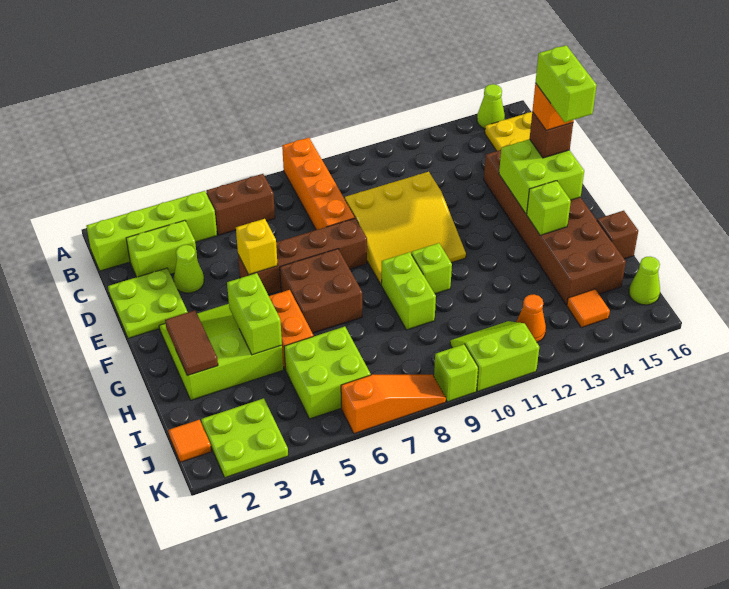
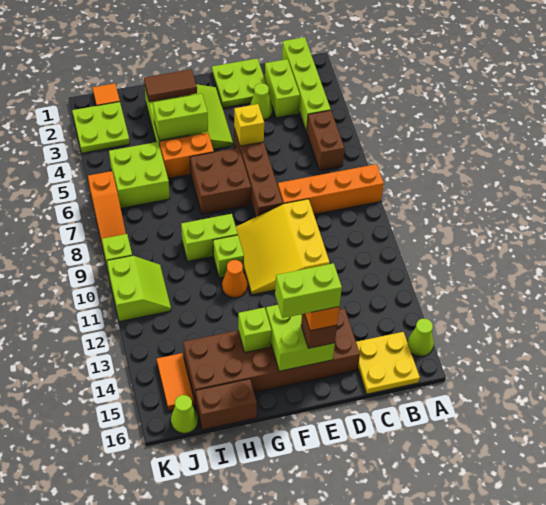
brown brick H16 level 1 -> brown brick H16:I16 level 1
orange cone J12 level 1 -> orange cone G11 level 1
orange tile J14 level 1 -> orange tile J14:J15 level 1

